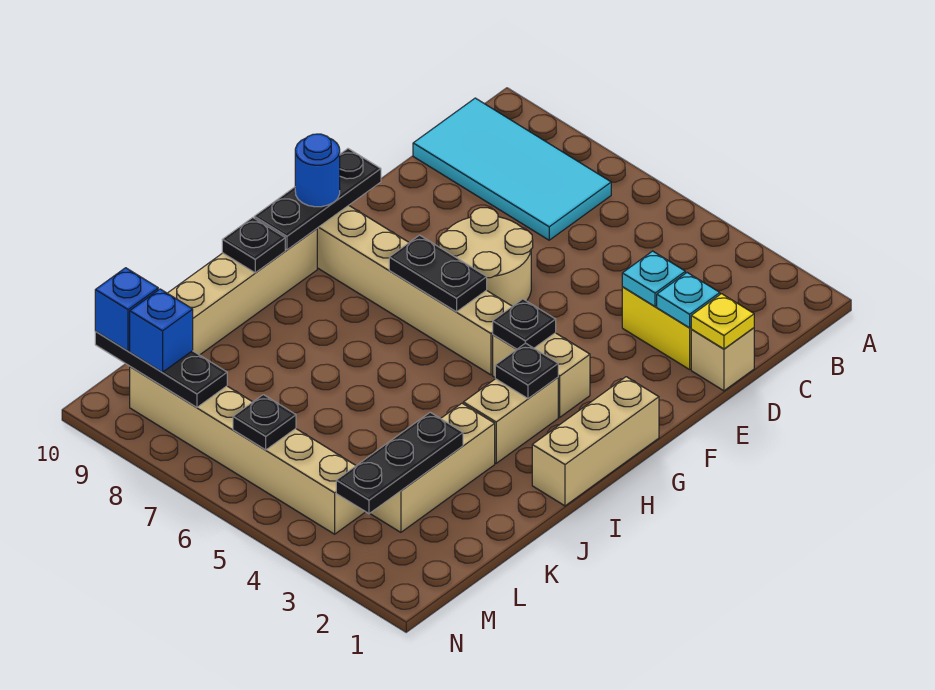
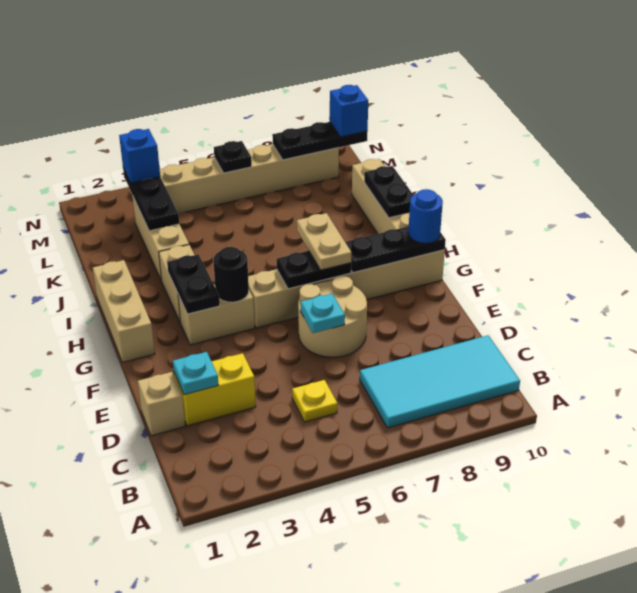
yellow plate D1 level 2 -> yellow plate C5 level 1
cyan plate D3 level 2 -> cyan plate E6 level 2
black plate F10:H10 level 2 -> black plate G8:G10 level 2
black plate G4 level 2 -> black round brick G4 level 2
none -> tan plate G7:H7 level 3
black plate H3 level 2 -> black plate G3:H3 level 2
black plate I10 level 2 -> black plate I10:J10 level 2
blue brick M9 level 3 -> blue brick M3 level 3

